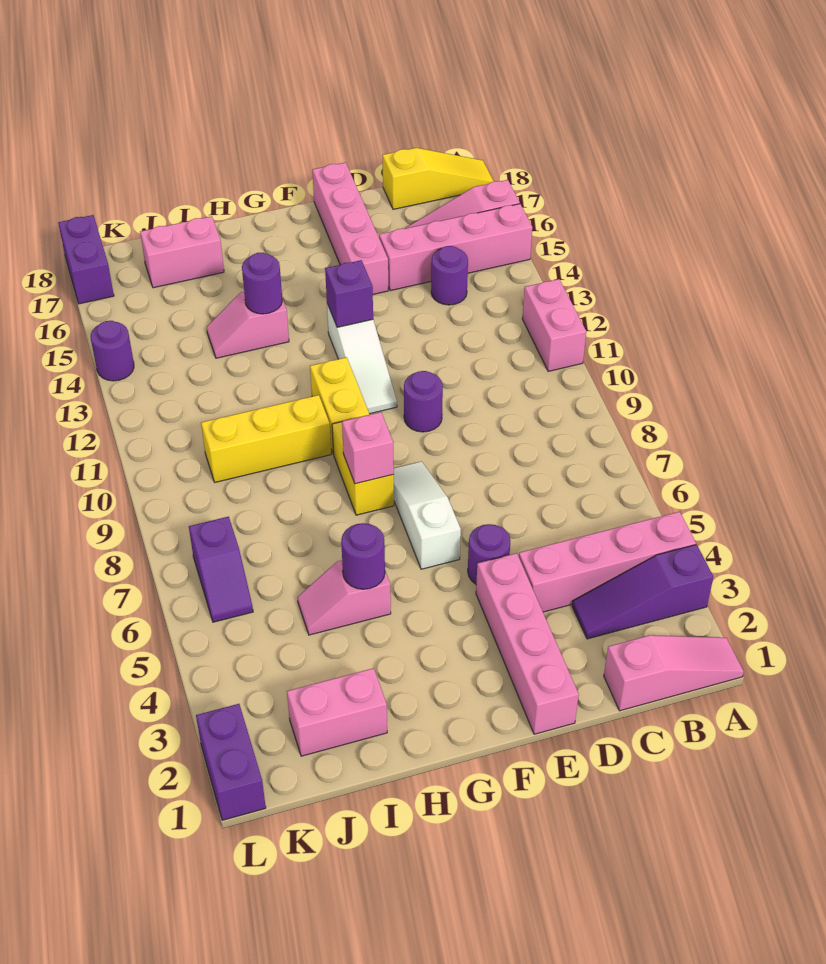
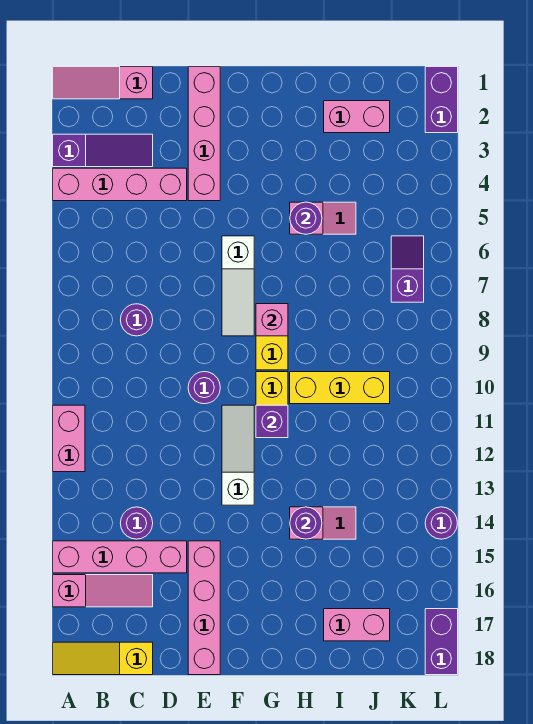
purple round brick E5 level 1 -> purple round brick C8 level 1
purple brick F13 level 2 -> purple brick G11 level 2

